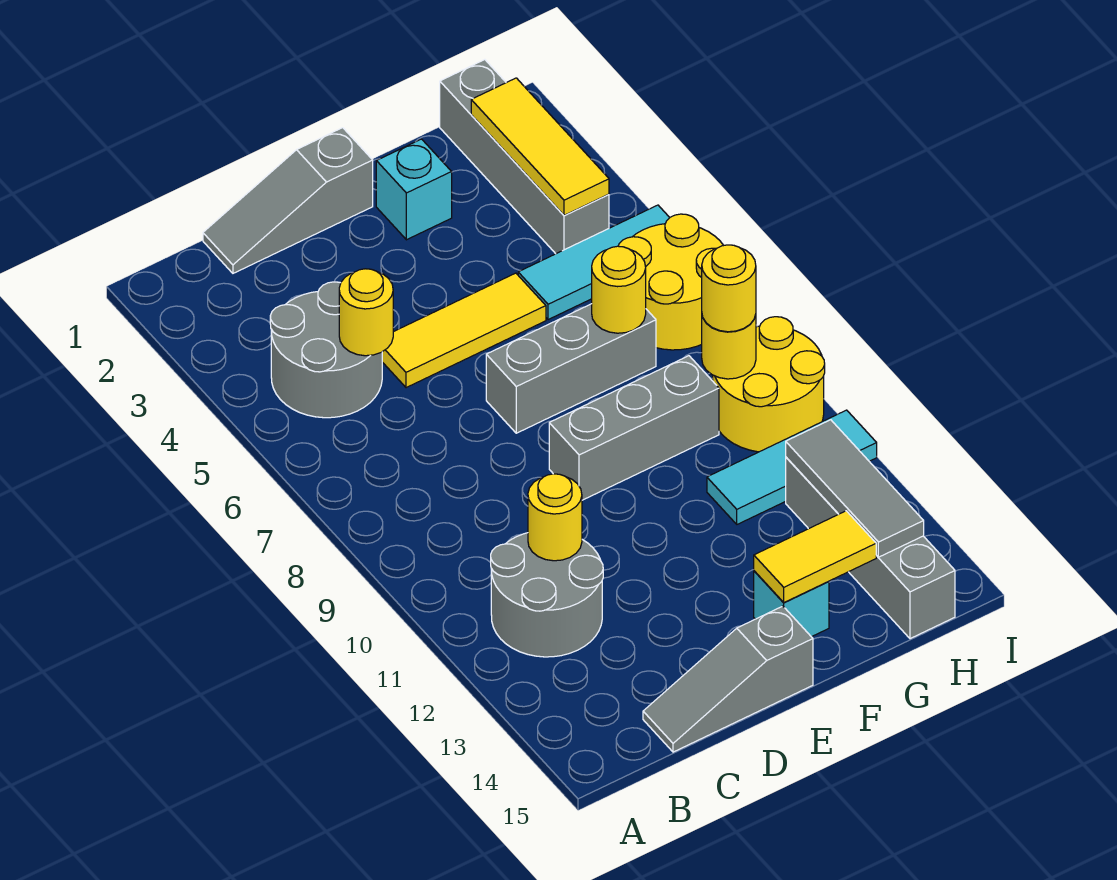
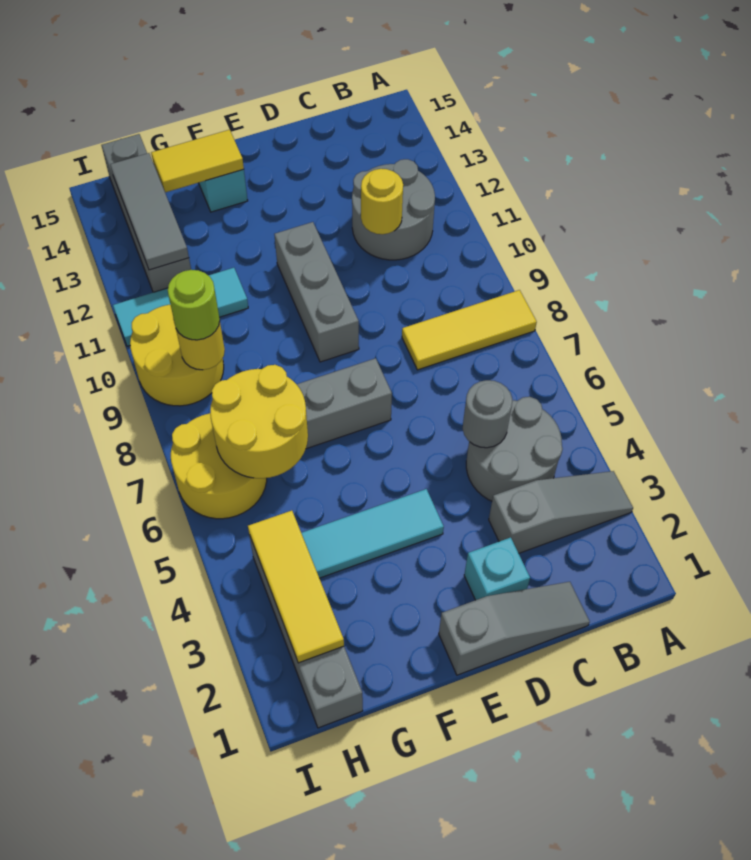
yellow round brick C5 level 2 -> grey round brick C5 level 2
grey slope C15:E15 level 1 top E -> grey slope A3:C3 level 1 top C
yellow tile D5:F5 level 1 -> yellow tile A8:C8 level 1
grey brick E9:G9 level 1 -> grey brick E9:E11 level 1
cyan brick F2 level 1 -> cyan brick D2 level 1
cyan tile G5:I5 level 1 -> cyan tile E4:G4 level 1
yellow round brick G7 level 2 -> yellow round brick G6:H7 level 2
yellow round brick H9 level 3 -> lime round brick H9 level 3

